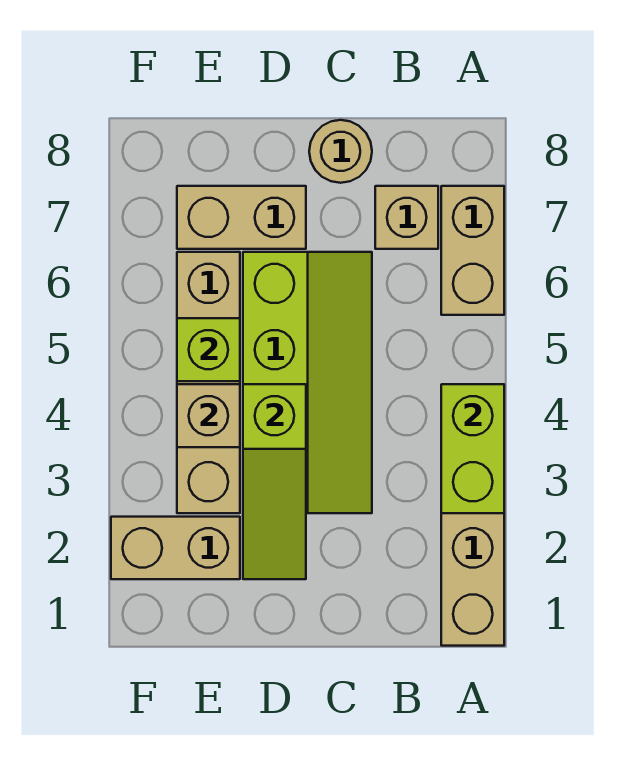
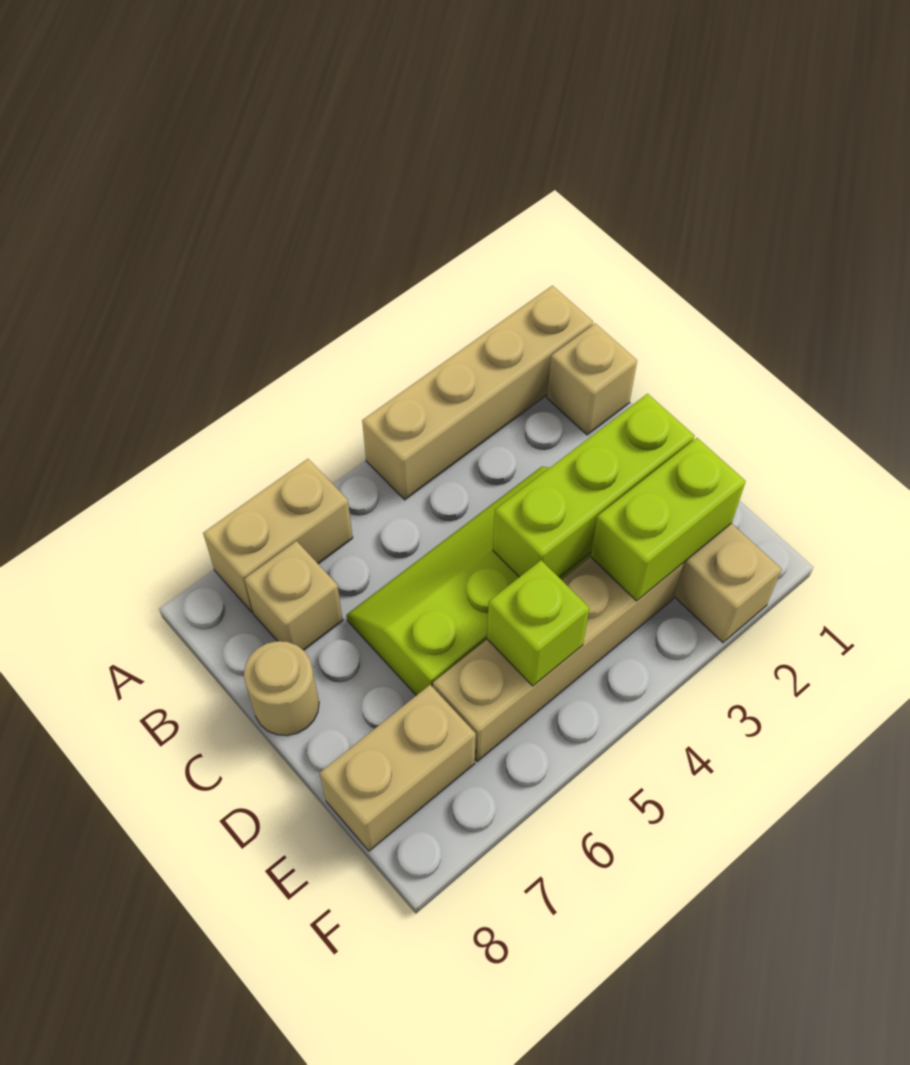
lime brick A3:A4 level 2 -> lime brick E2:E3 level 2
lime slope D2:D4 level 2 top 4 -> lime brick D2:D4 level 2
tan brick D7:E7 level 1 -> tan brick E7:E8 level 1
tan brick E4 level 2 -> tan brick B1 level 1

